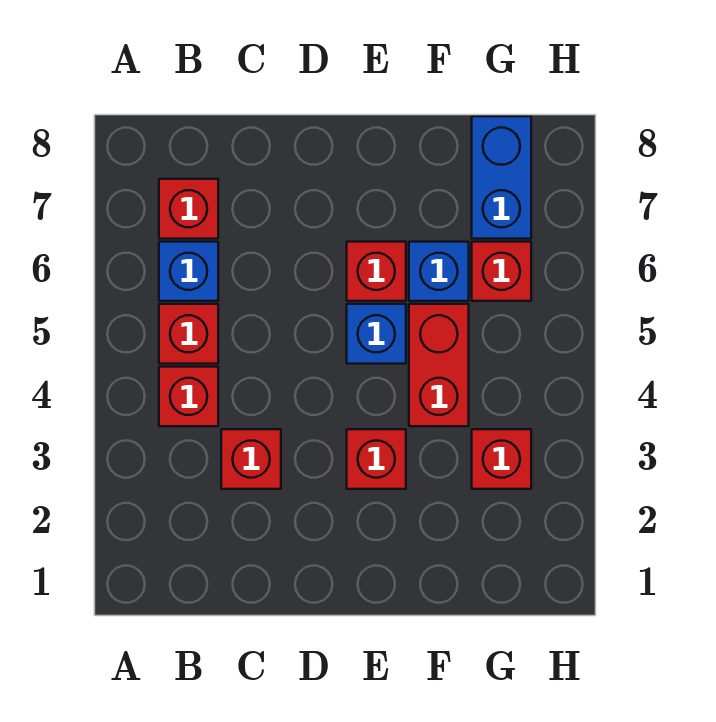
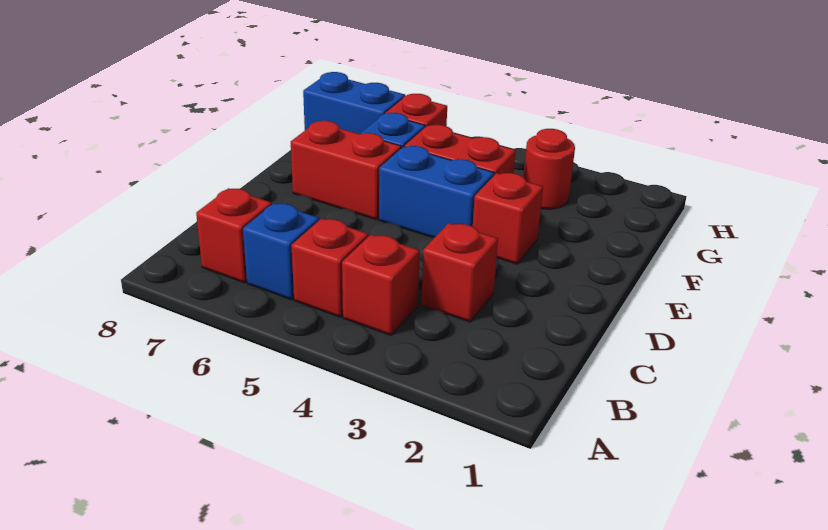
blue brick E5 level 1 -> blue brick E4:E5 level 1
red brick E6 level 1 -> red brick E6:E7 level 1
red brick G3 level 1 -> red round brick G3 level 1

